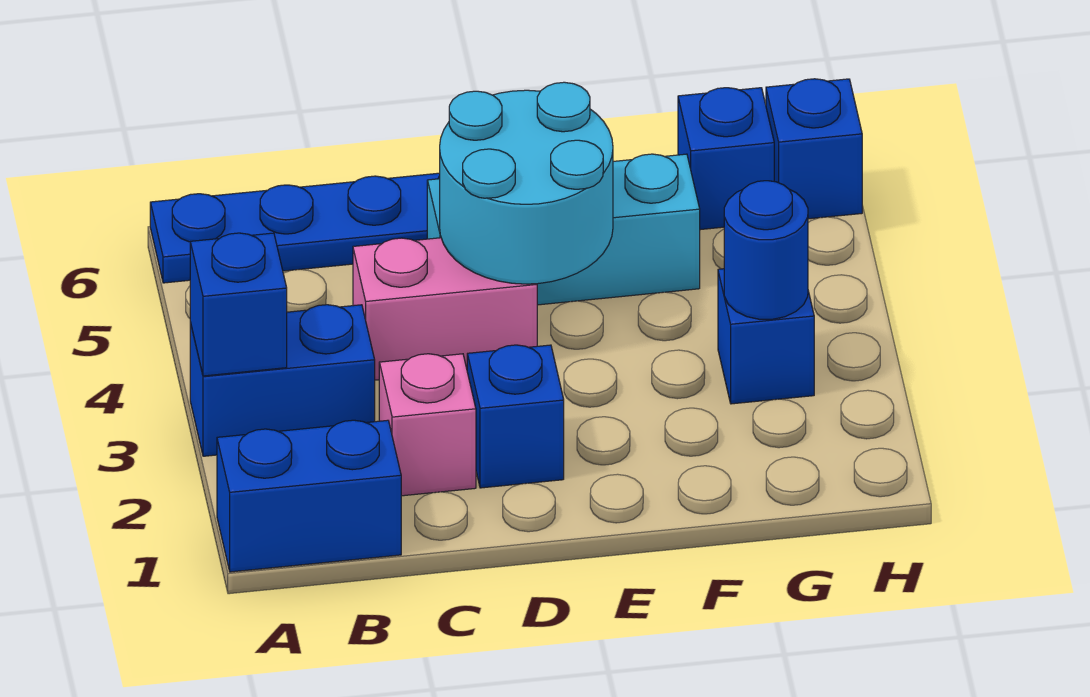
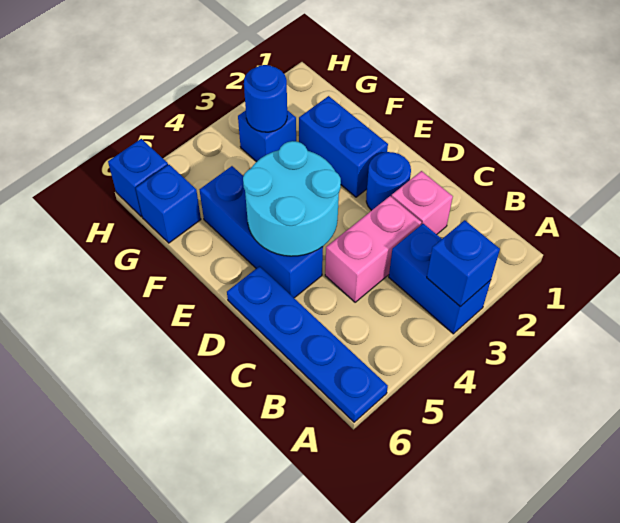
blue brick A1:B1 level 1 -> blue brick E2:F2 level 1
pink brick C4:D4 level 1 -> pink brick C3:C4 level 1
blue brick D2 level 1 -> blue round brick D2 level 1
cyan brick D5:F5 level 1 -> blue brick D5:F5 level 1

